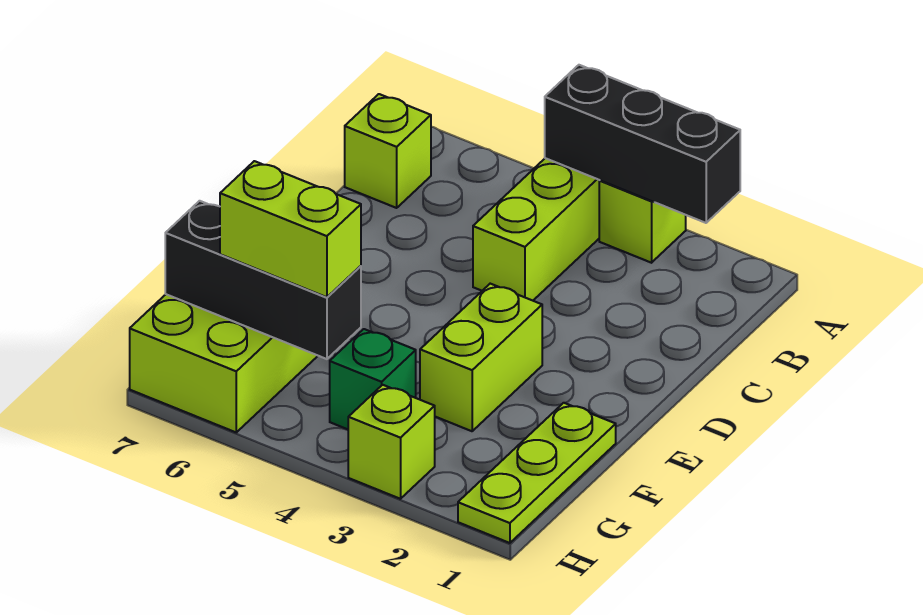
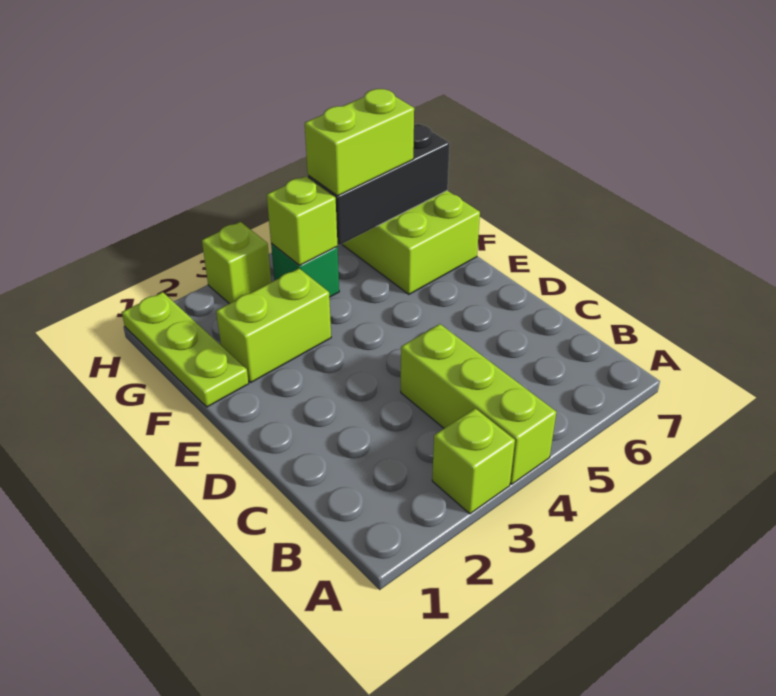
black brick A2:A4 level 2 -> none
lime brick B7 level 1 -> lime brick G4 level 2
lime brick E3:F3 level 1 -> lime brick F2:F3 level 1

